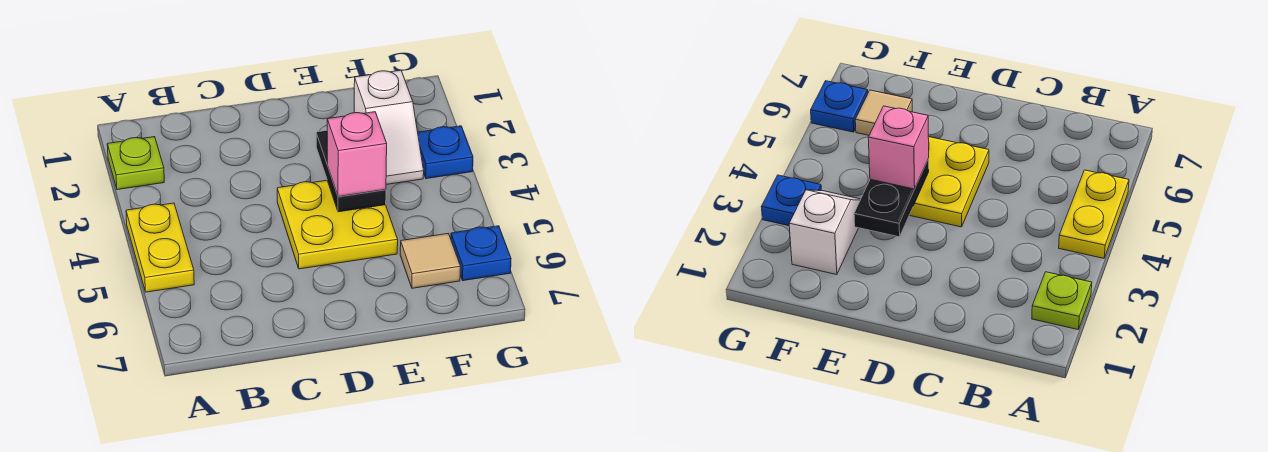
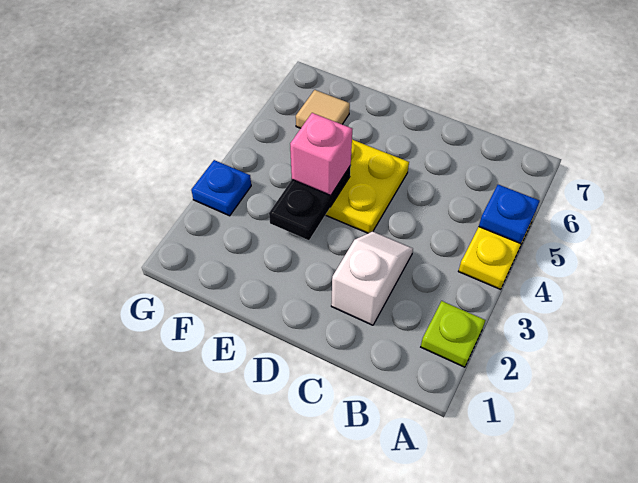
white slope F2:F3 level 1 top 2 -> white slope C2:C3 level 1 top 2
blue plate G6 level 1 -> blue plate A5 level 2

